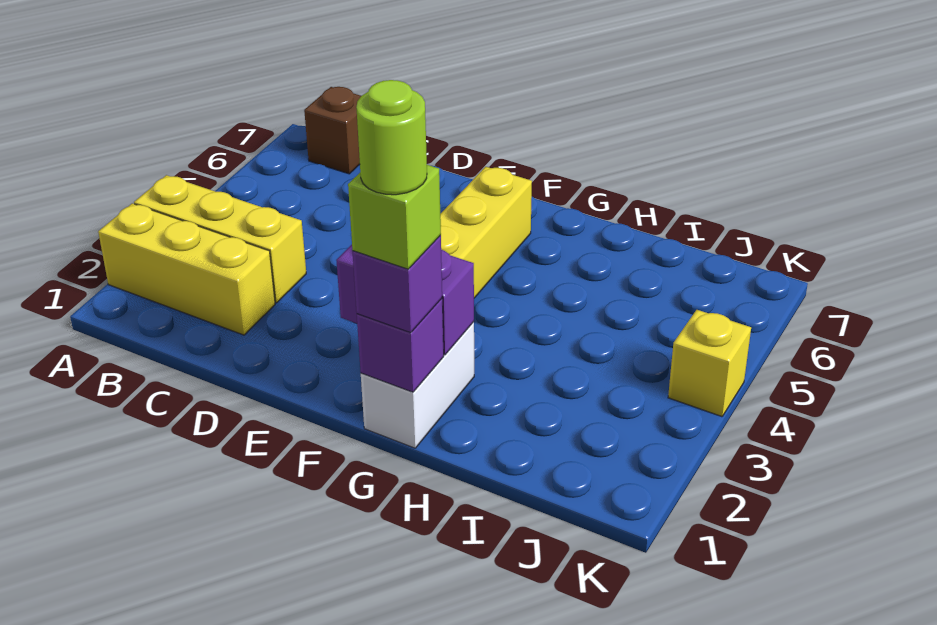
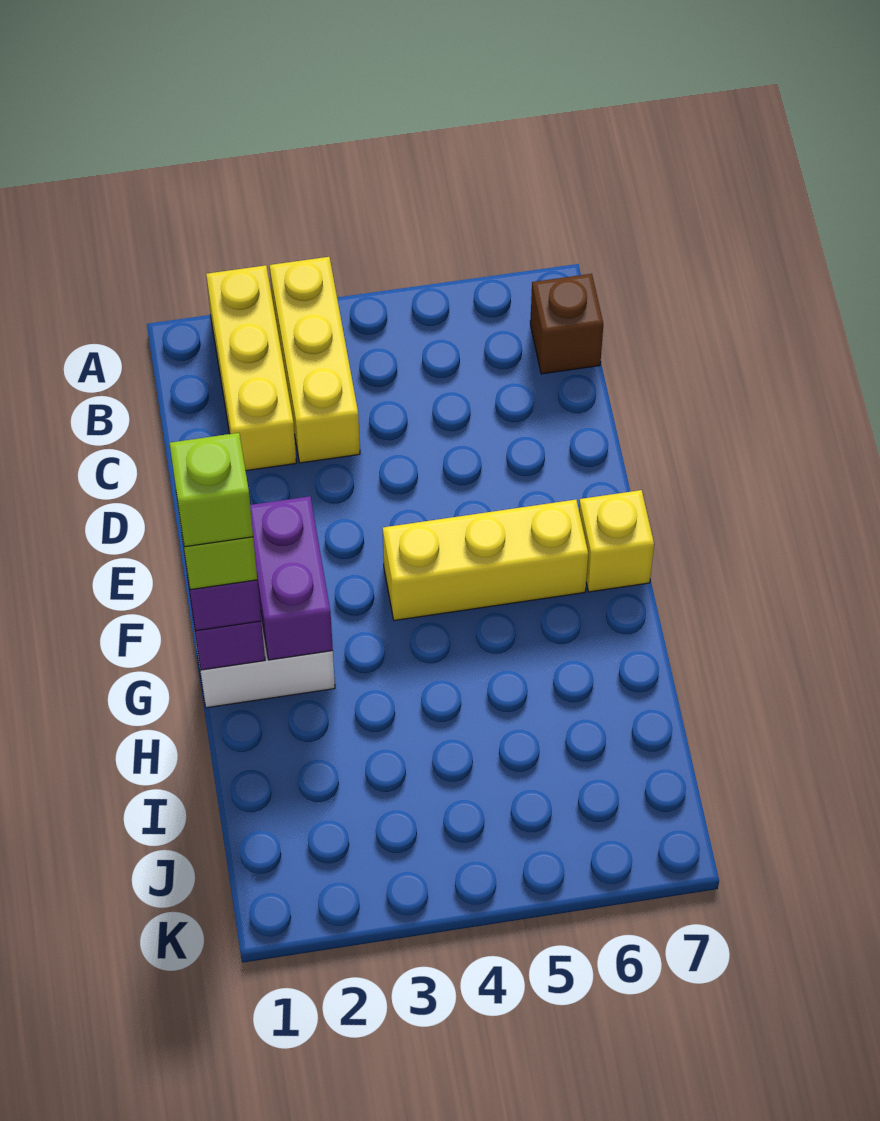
lime round brick G1 level 5 -> lime brick G1 level 5
yellow brick K4 level 1 -> yellow brick F7 level 1

